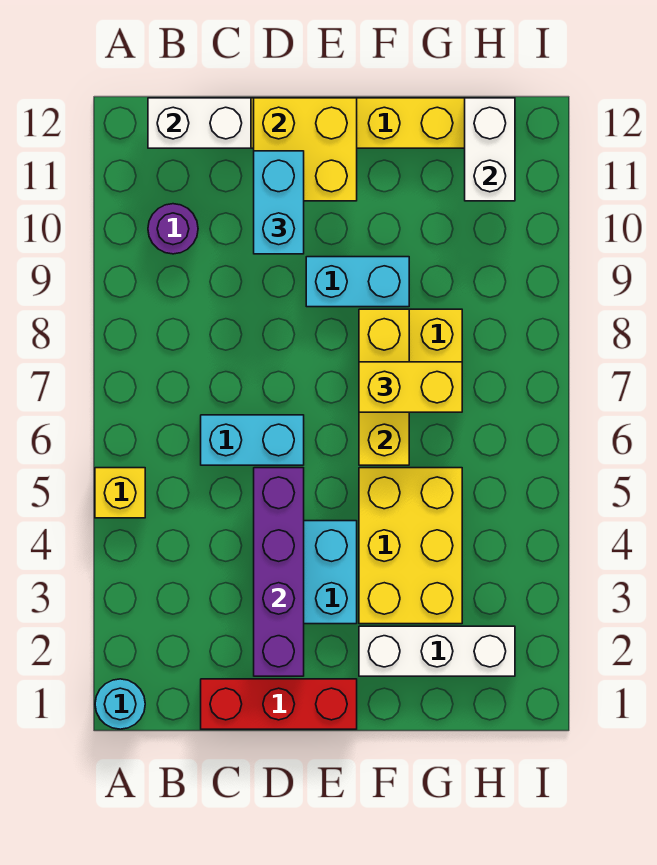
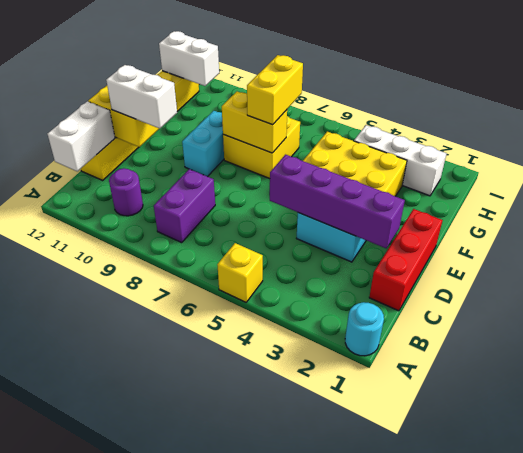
none -> purple brick B8:C8 level 1
cyan brick C6:D6 level 1 -> none
cyan brick D10:D11 level 3 -> white brick D10:D11 level 3
white brick F2:H2 level 1 -> white brick H2:H4 level 1
yellow brick F6:F8 level 2 -> yellow brick F7:F8 level 2

